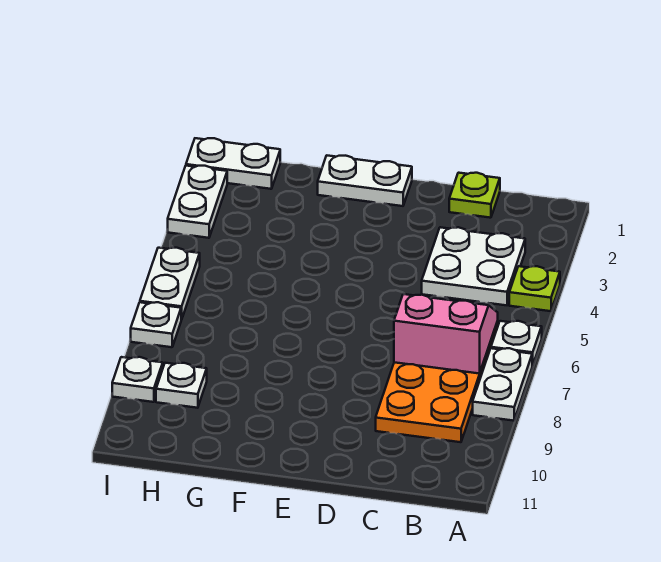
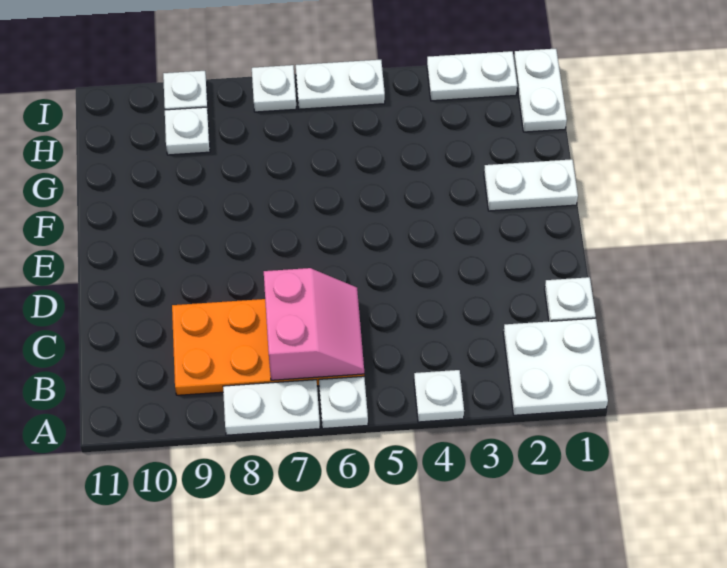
lime plate A4 level 1 -> white plate A4 level 1
white plate B3:C4 level 1 -> white plate A1:B2 level 1
lime plate C1 level 1 -> white plate C1 level 1
white plate E1:F1 level 1 -> white plate F1:F2 level 1

